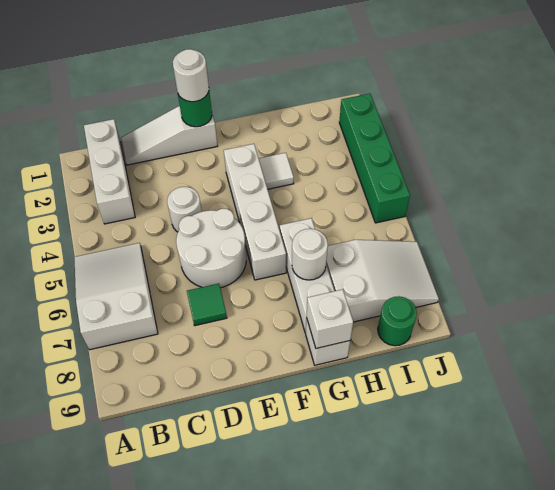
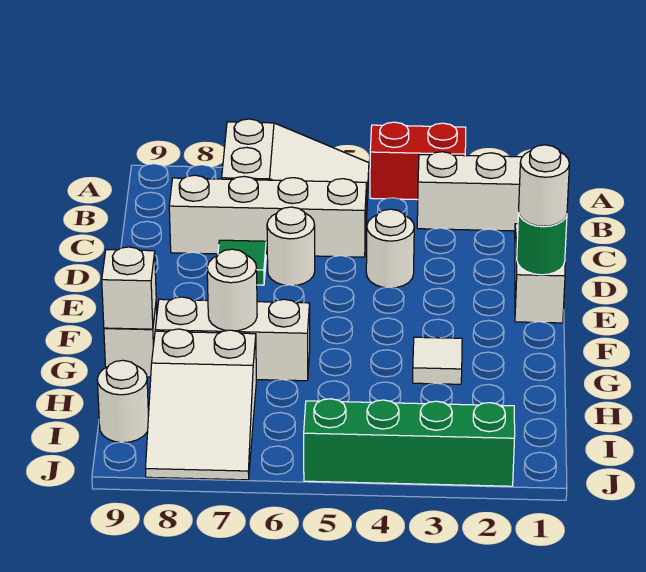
none -> red brick A3:A4 level 1
white round brick D5:E6 level 1 -> white round brick D6 level 1
white brick F3:F6 level 1 -> white brick C5:C8 level 1
green round brick I9 level 1 -> white round brick I9 level 1

